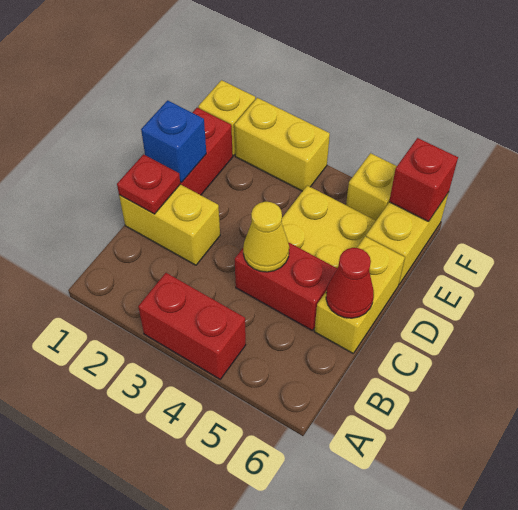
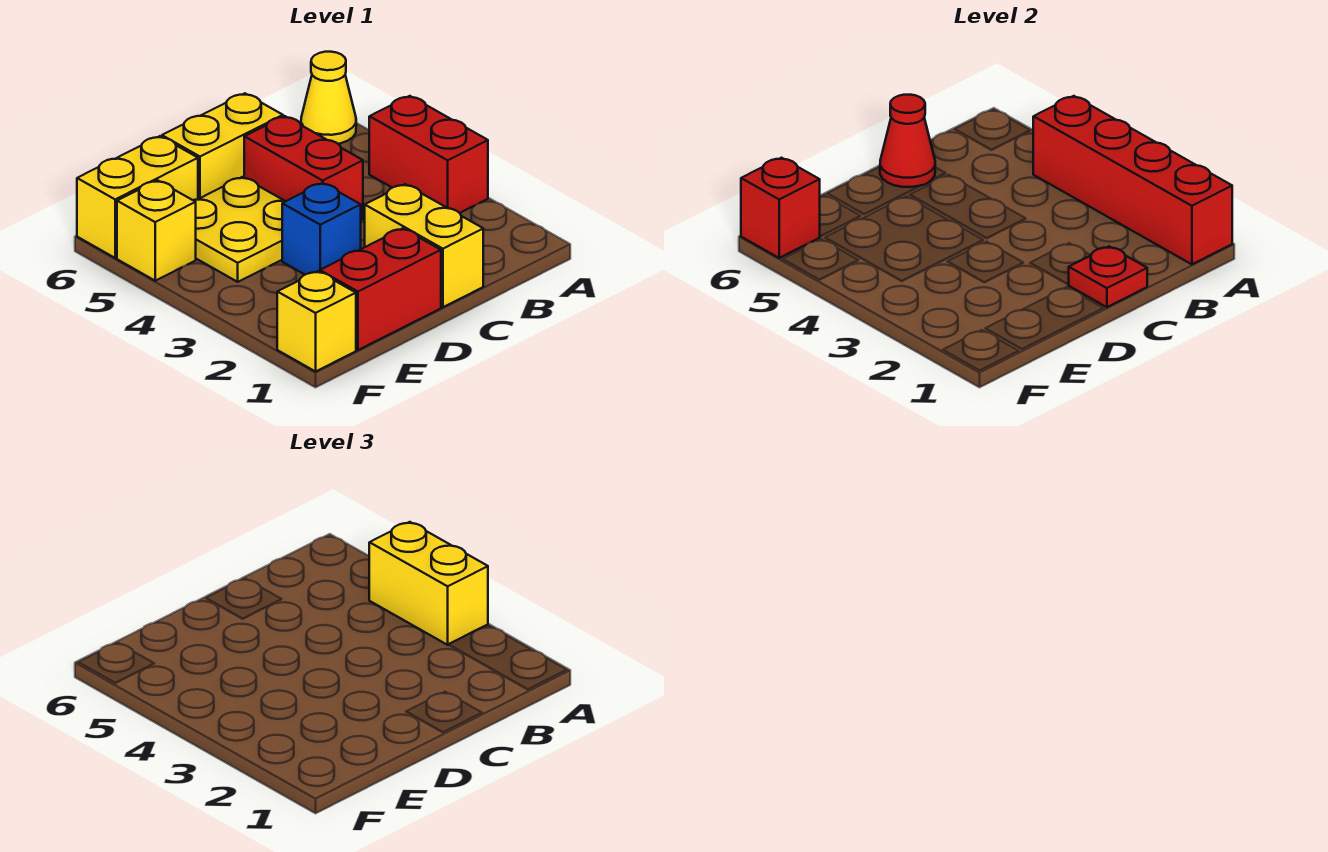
none -> red brick A1:A4 level 2
yellow cone C4 level 2 -> yellow cone A6 level 1
blue brick D1 level 2 -> blue brick D3 level 1
yellow brick F2:F3 level 1 -> yellow brick A3:A4 level 3

